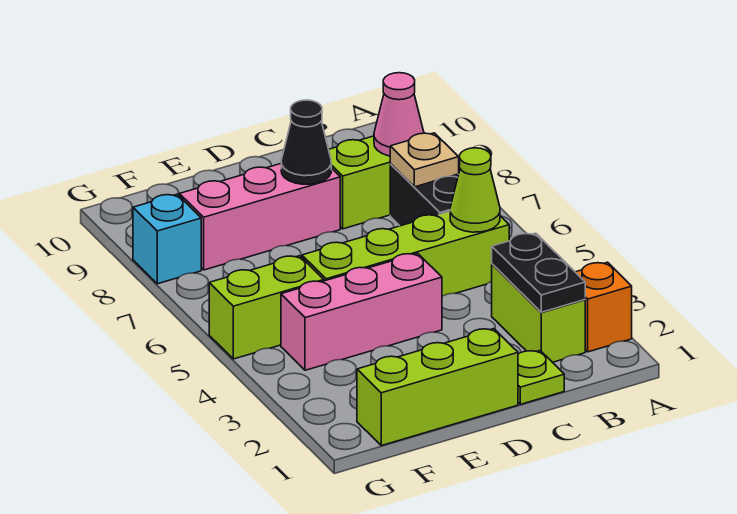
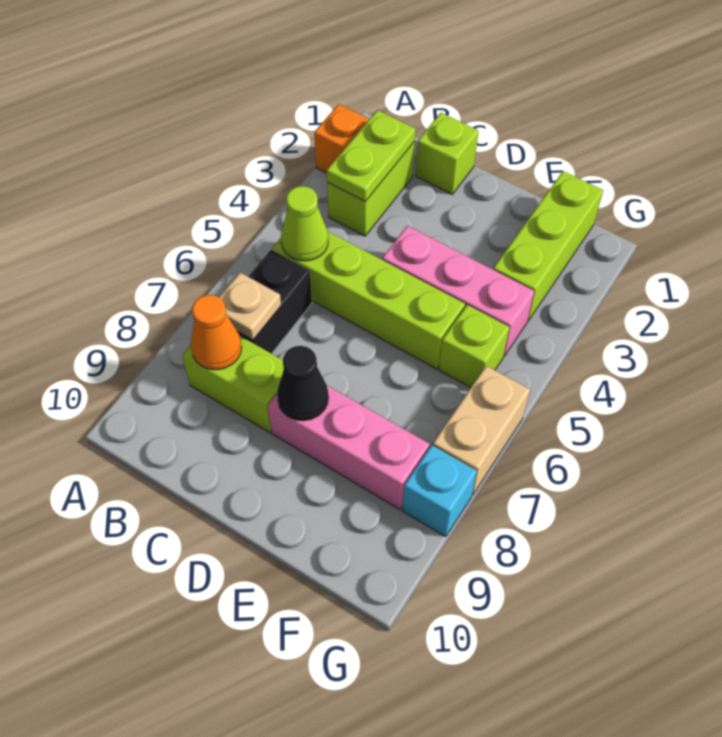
black plate B2:B3 level 2 -> lime plate B2:B3 level 2
pink cone B8 level 2 -> orange cone B8 level 2
lime plate C1 level 1 -> lime brick C1 level 1
lime brick D1:F1 level 1 -> lime brick F1:F3 level 1
lime brick F5:G5 level 1 -> lime brick F5 level 1
none -> tan brick G6:G7 level 1

